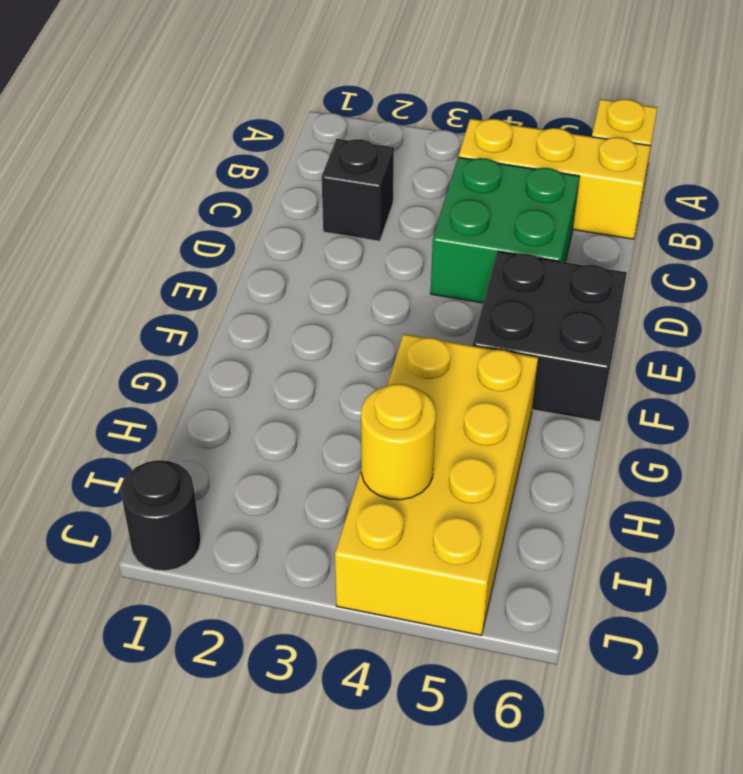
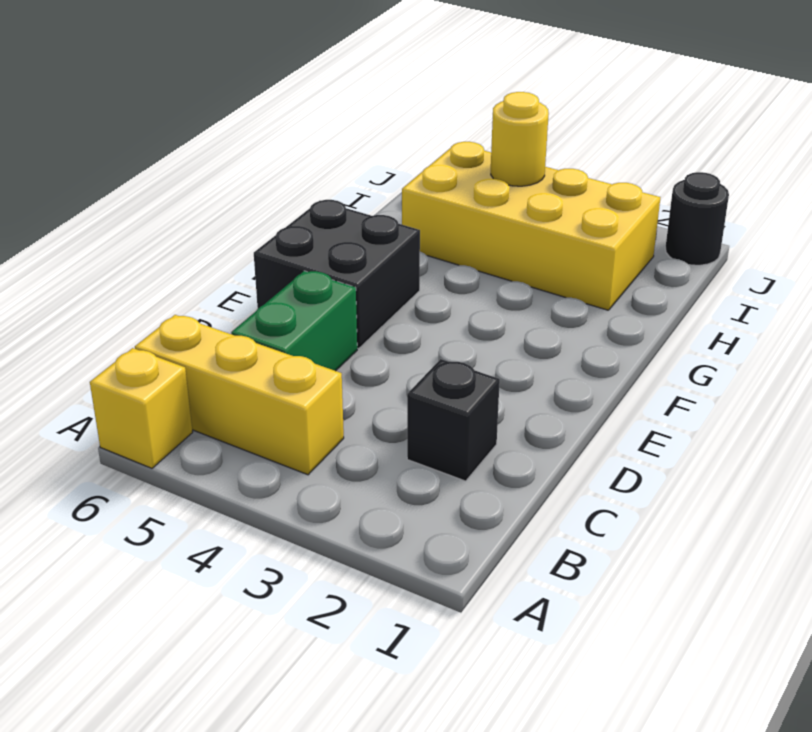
green brick C4:D5 level 1 -> green brick C5:D5 level 1
yellow brick G4:J5 level 1 -> yellow brick H2:I5 level 1

